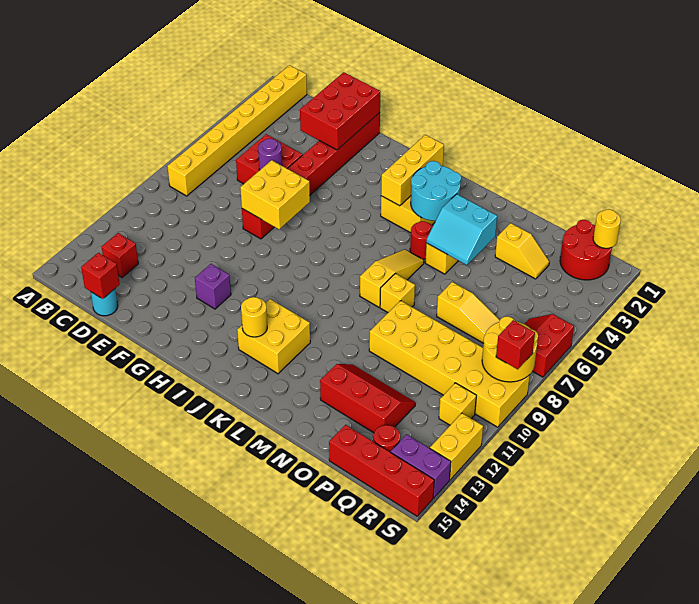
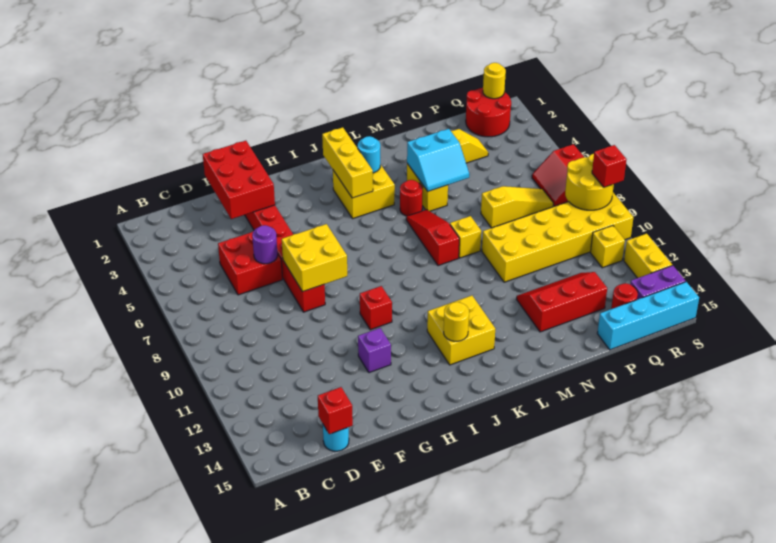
yellow brick B1:B8 level 1 -> none
red brick C13 level 1 -> red brick H10 level 1
cyan round brick K3:L4 level 2 -> cyan round brick K3 level 2
yellow slope L6:L8 level 1 top 8 -> red slope L6:L8 level 1 top 8
red brick P15:S15 level 1 -> cyan brick P15:S15 level 1

